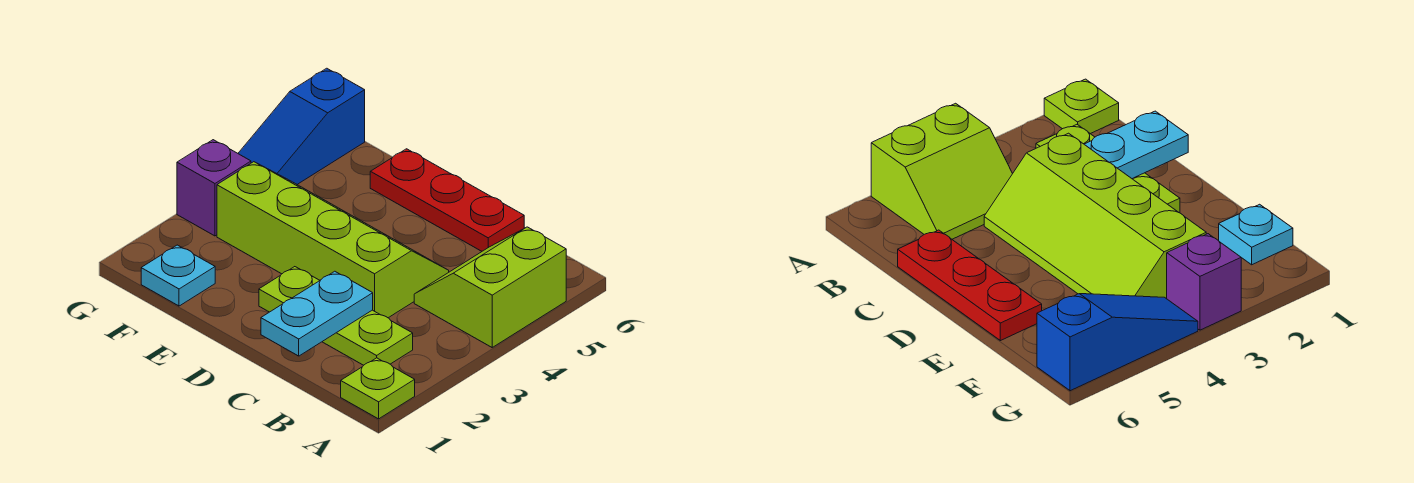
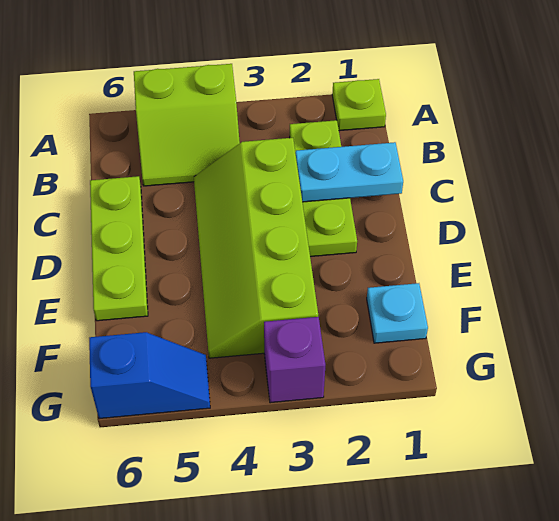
red plate C6:E6 level 1 -> lime plate C6:E6 level 1
blue slope G4:G6 level 1 top 6 -> blue slope G5:G6 level 1 top 6

